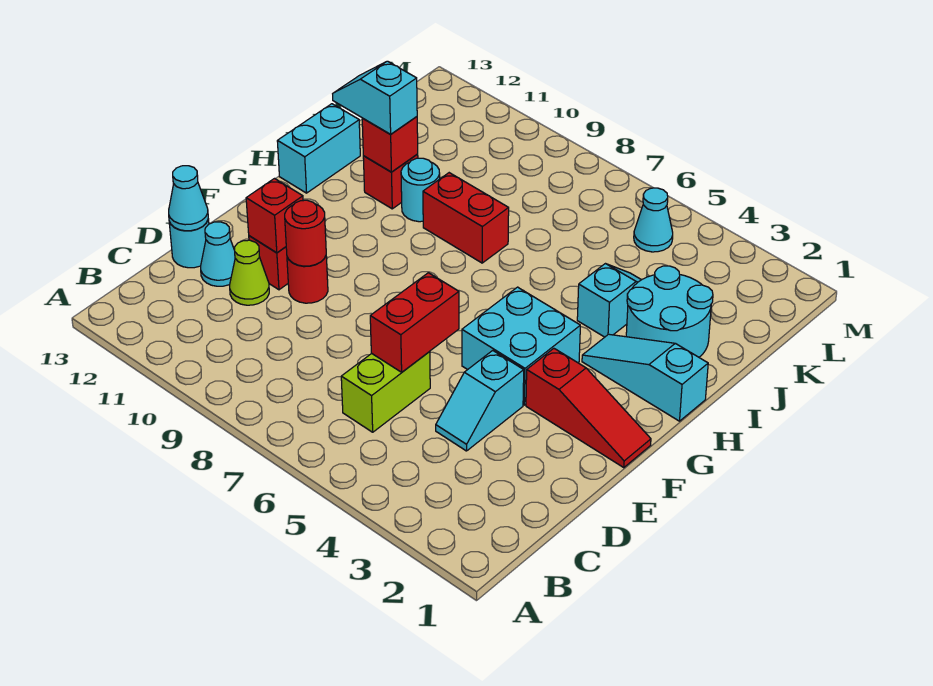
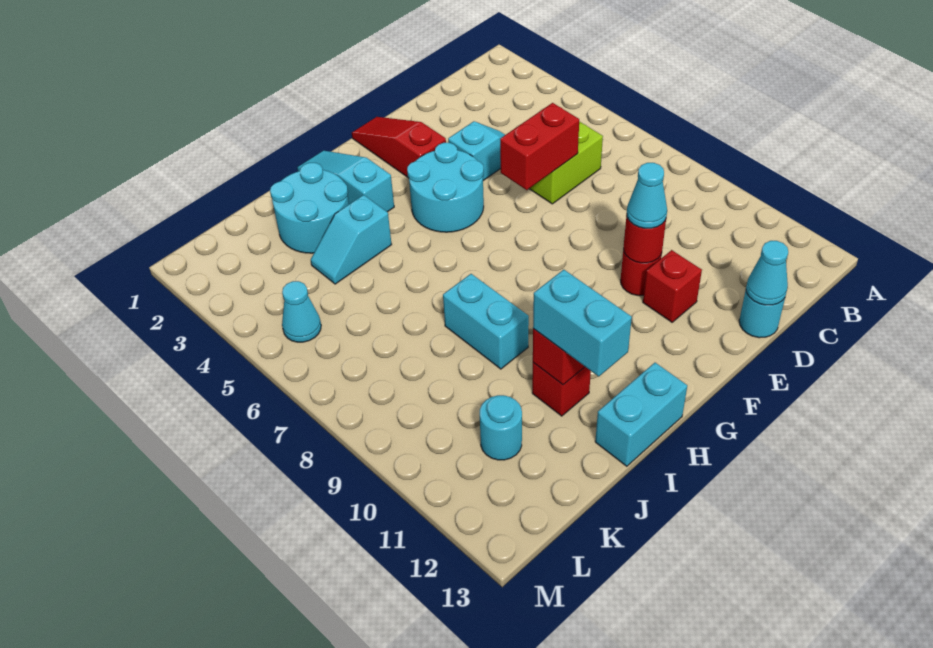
lime cone D11 level 1 -> none
cyan cone D12 level 1 -> cyan cone E10 level 3
red brick E11 level 2 -> none
cyan brick F4:G5 level 1 -> cyan round brick F4:G5 level 1
cyan slope H1:H3 level 1 top 1 -> cyan slope H1:H3 level 1 top 3
red brick I8:I9 level 1 -> cyan brick I8:I9 level 1
cyan round brick I10 level 1 -> cyan round brick K11 level 1
cyan slope I11:I12 level 3 top 11 -> cyan brick I11:I12 level 3

